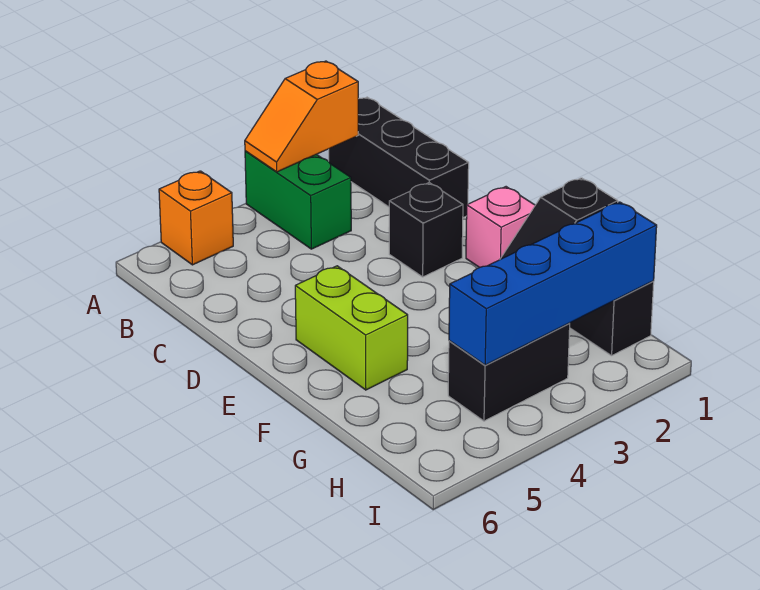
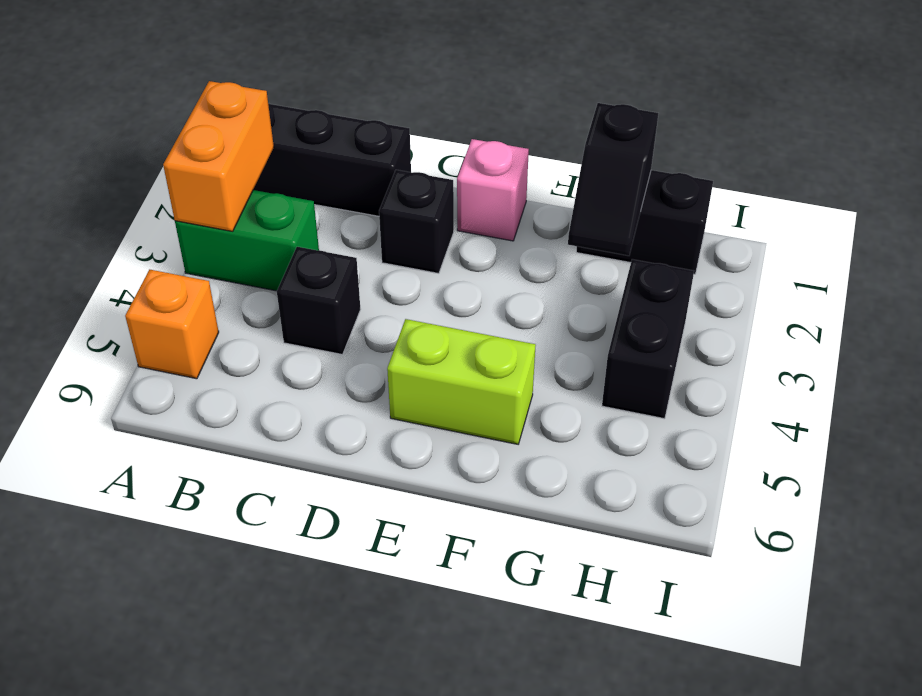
orange slope A2:A3 level 2 top 2 -> orange brick A2:A3 level 2
none -> black brick C4 level 1
blue brick H1:H4 level 2 -> none

